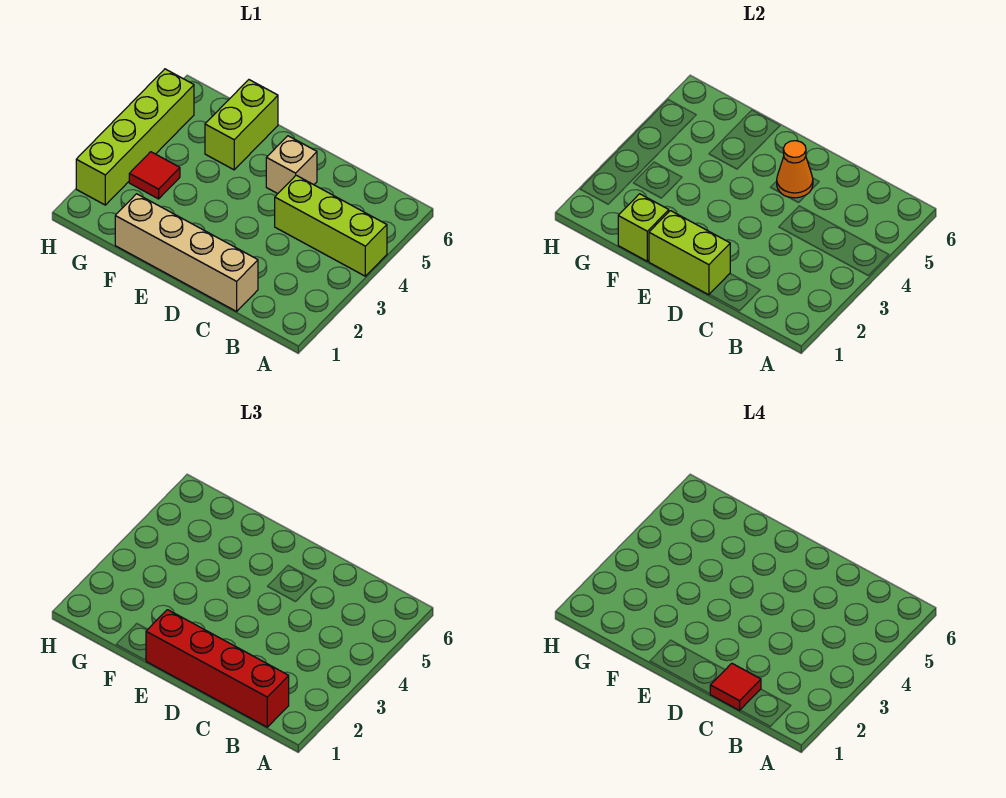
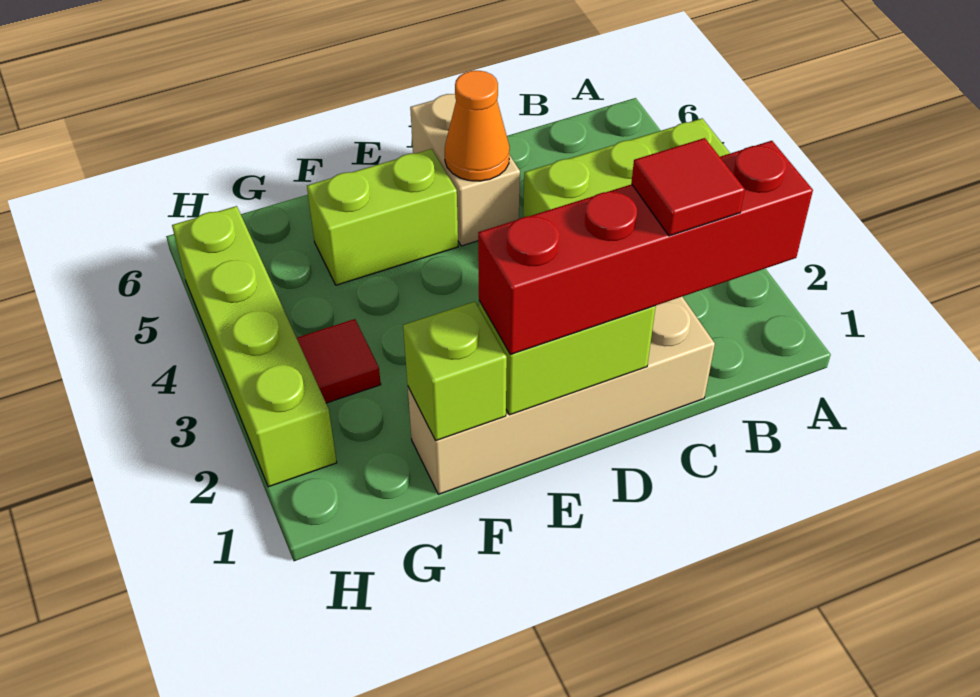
tan brick D5 level 1 -> tan brick D5:D6 level 1
lime brick F5:F6 level 1 -> lime brick E5:F5 level 1

